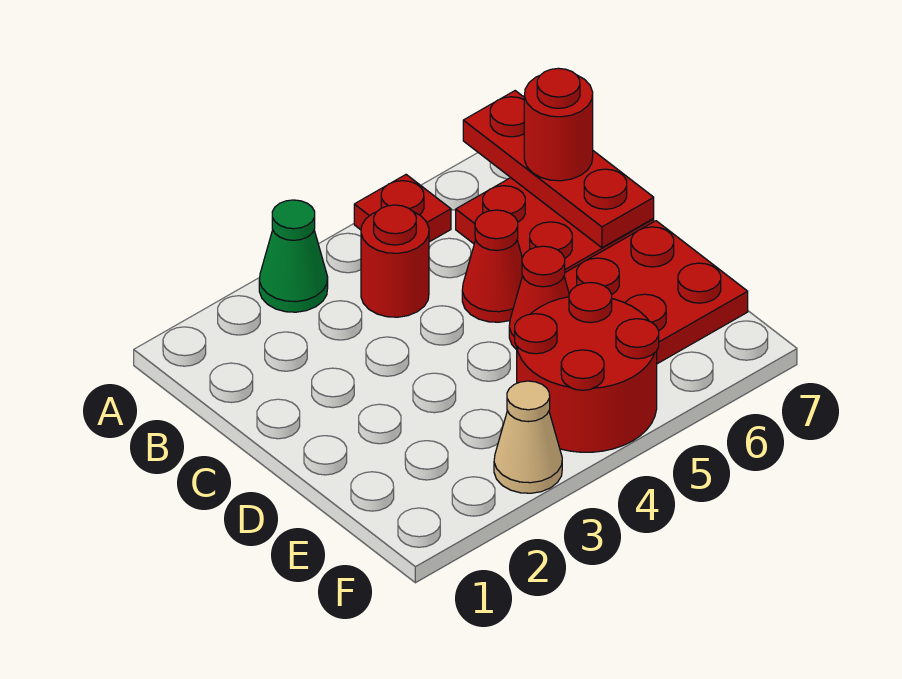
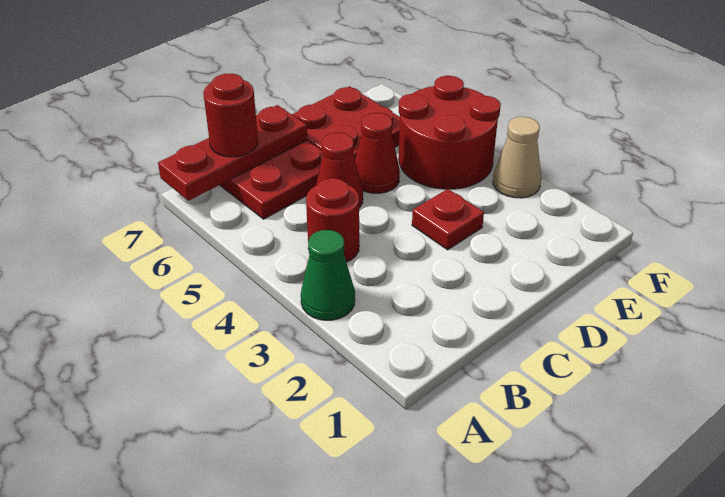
red plate A5 level 1 -> red plate D3 level 1

